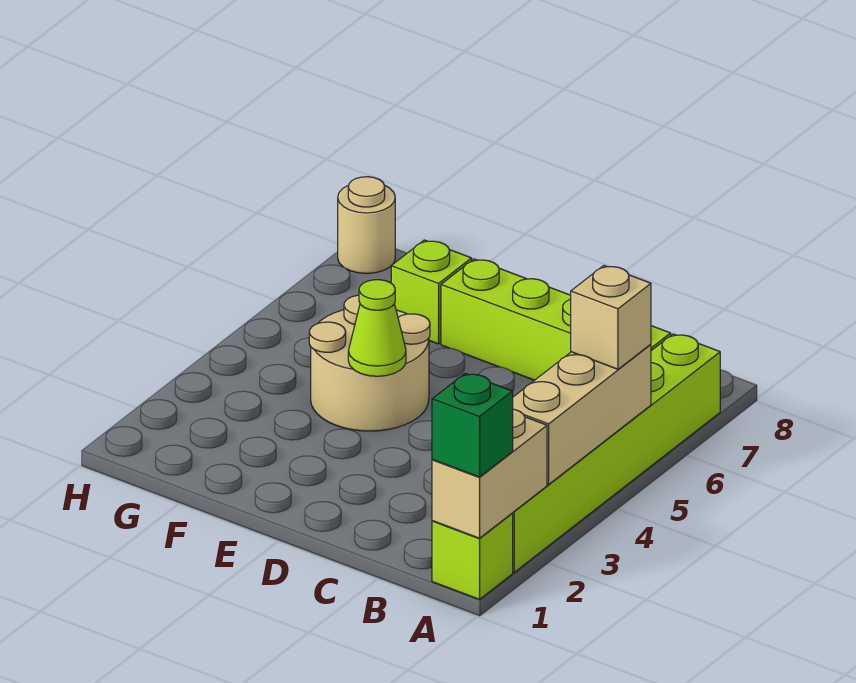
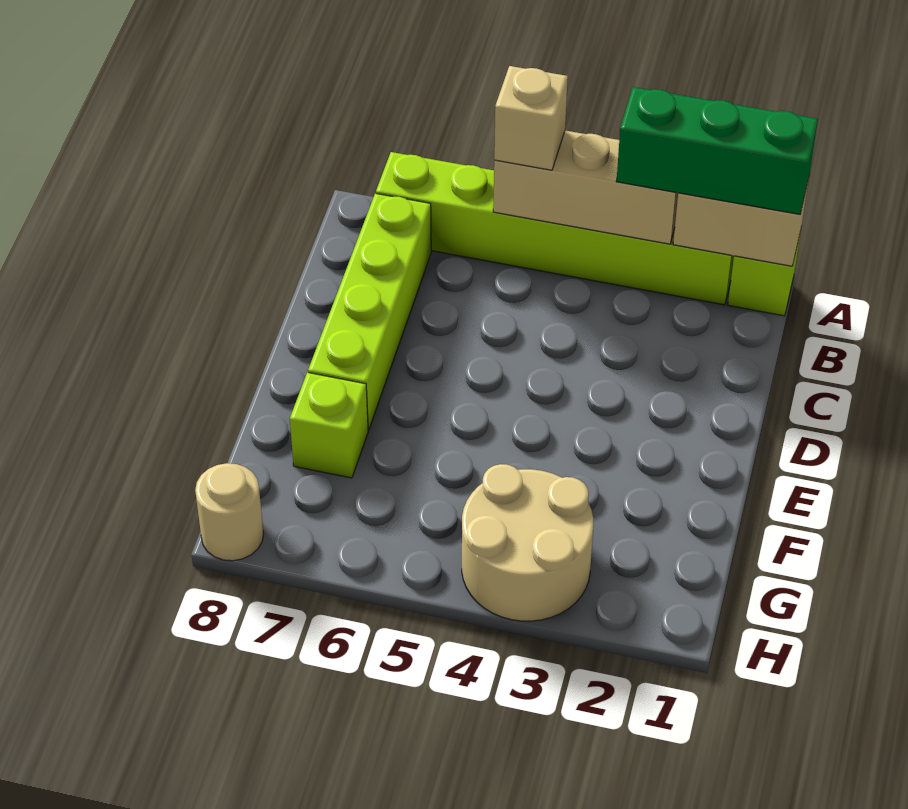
green brick A1 level 3 -> green brick A1:A3 level 3
tan round brick E4:F5 level 1 -> tan round brick G3:H4 level 1
lime cone E4 level 2 -> none

